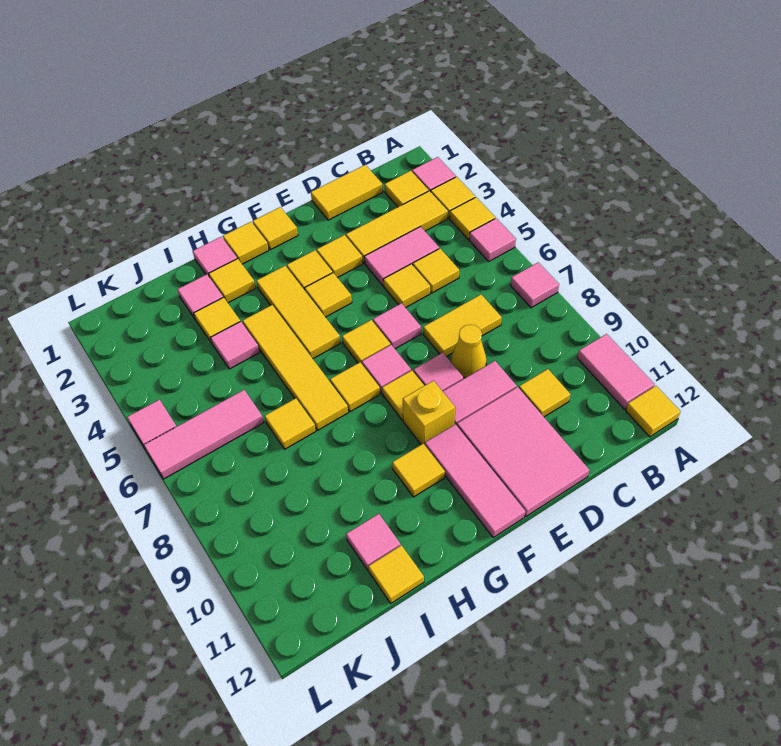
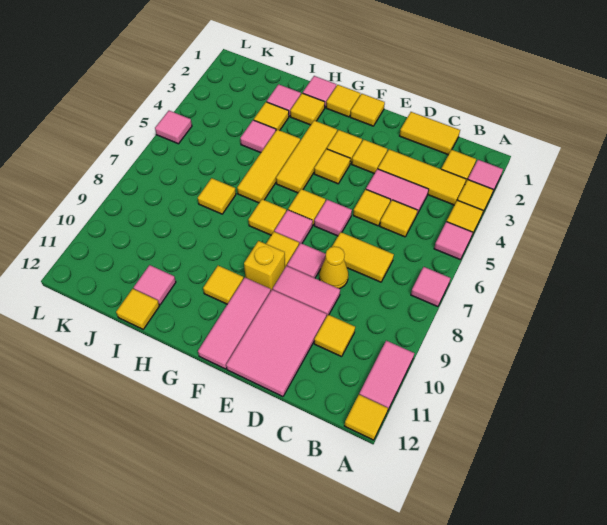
yellow tile H4:H7 level 1 -> yellow tile H4:H6 level 1
pink tile J6:L6 level 1 -> none

